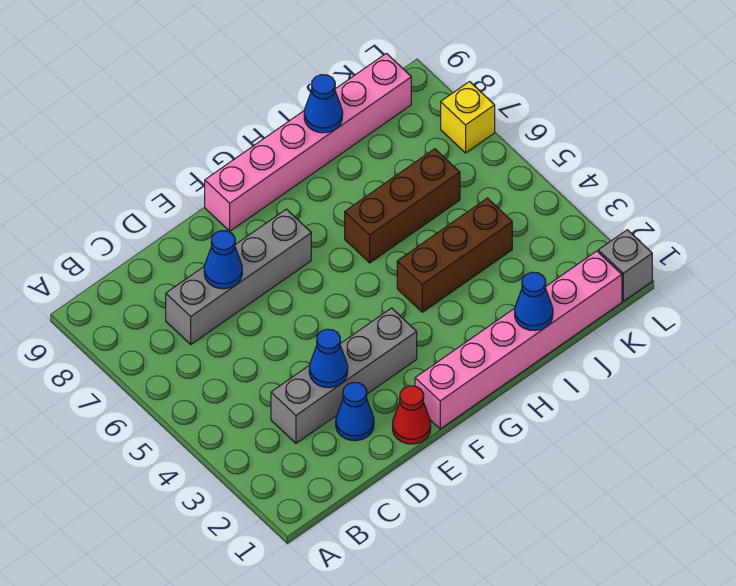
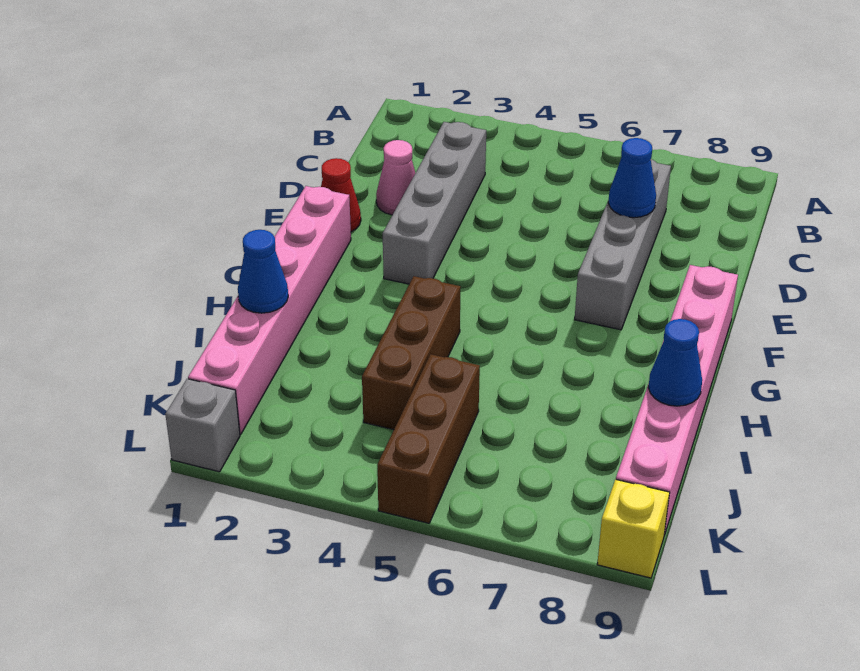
blue cone D2 level 1 -> pink cone D2 level 1
blue cone D3 level 2 -> none
brown brick H6:J6 level 1 -> brown brick J5:L5 level 1
yellow brick L7 level 1 -> yellow brick L9 level 1

